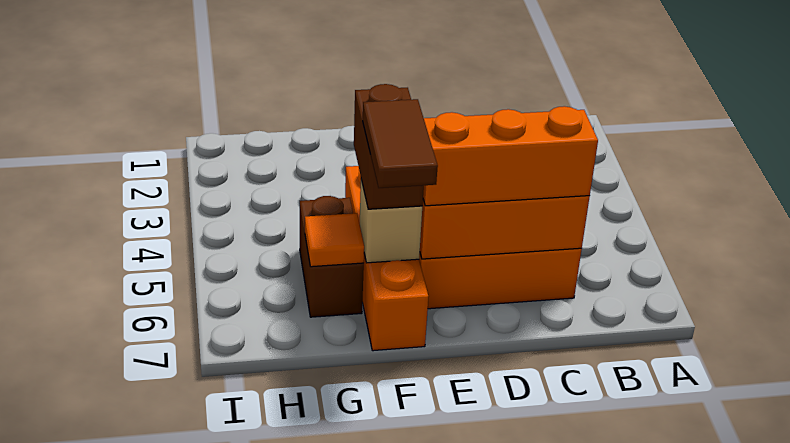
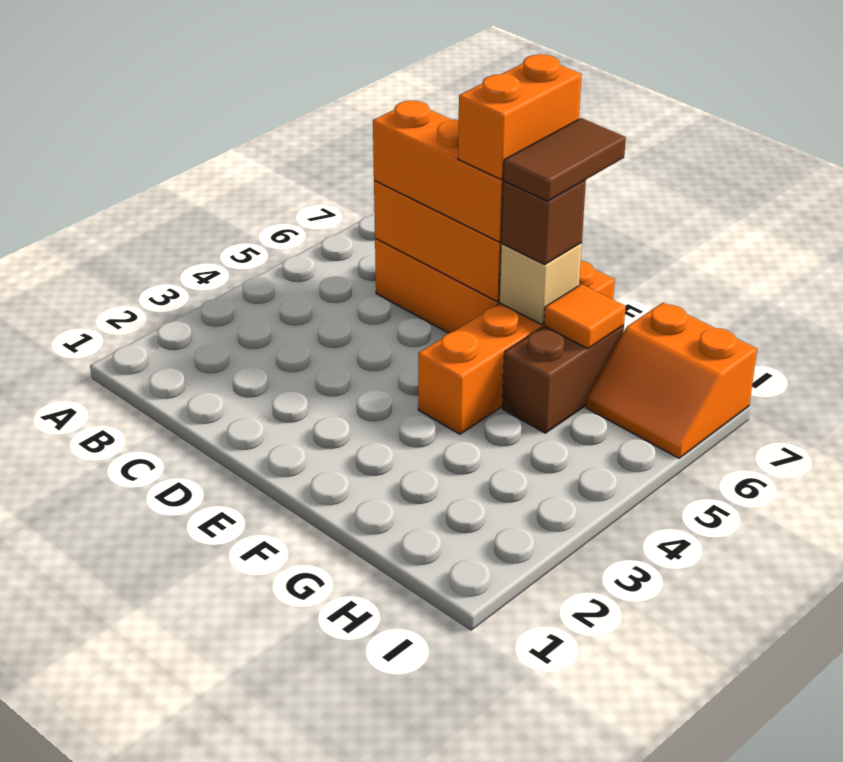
none -> orange brick E6:E7 level 4
brown brick F5:F6 level 3 -> brown brick F6 level 3
none -> orange slope H6:I7 level 1 top 7

